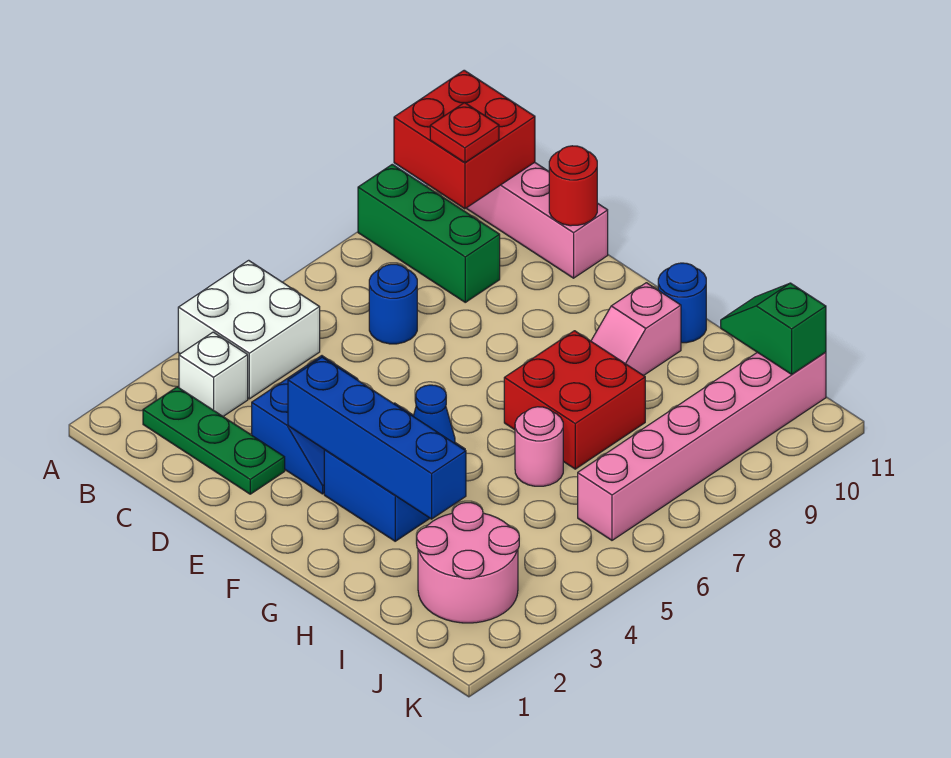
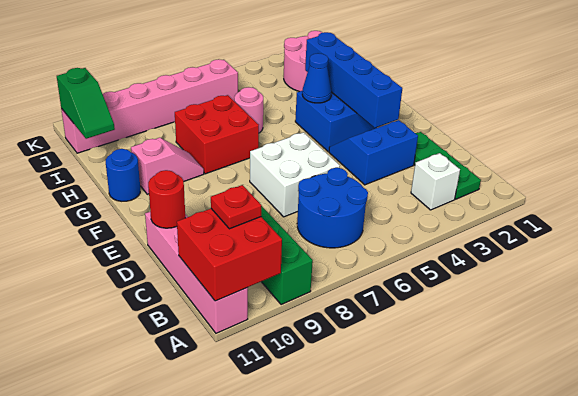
white brick A4:B5 level 1 -> white brick D6:E7 level 1
blue round brick C7 level 1 -> blue round brick B6:C7 level 1

